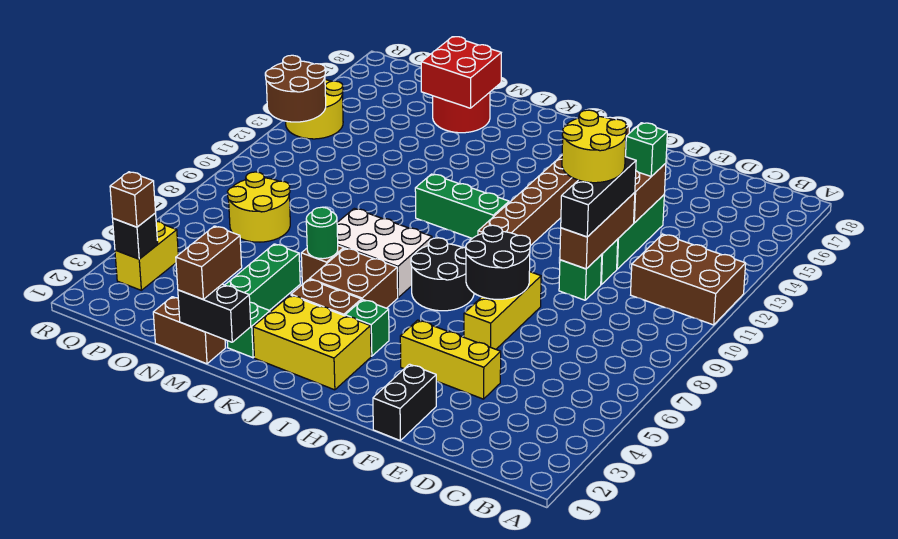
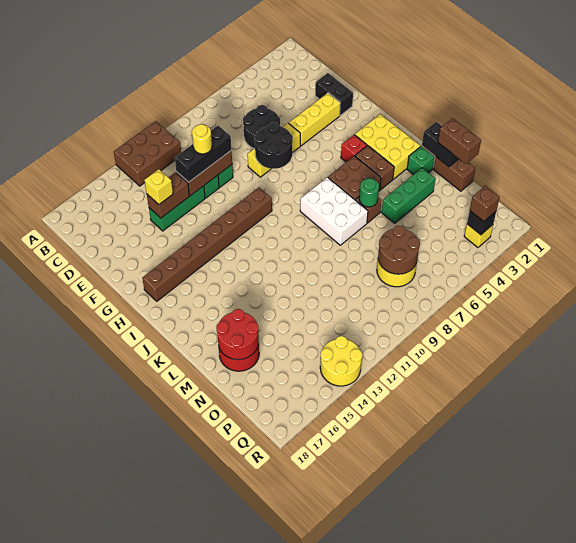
brown brick A11:C12 level 1 -> brown brick A11:B13 level 1
yellow brick E4:G4 level 1 -> yellow brick F3:F5 level 1
yellow round brick E11:F12 level 4 -> yellow round brick E11 level 4
green brick E14 level 3 -> yellow brick E14 level 3
black brick F1:F2 level 1 -> black brick E2:F2 level 1
black round brick H7:I8 level 1 -> black round brick D6:E7 level 1
green brick I4 level 1 -> red brick I4 level 1
green brick I11:K11 level 1 -> none
brown brick M1:M2 level 3 -> brown brick M1:N1 level 3
red brick M16:N17 level 2 -> red round brick M16:N17 level 2
yellow brick Q3:Q4 level 1 -> yellow brick Q3 level 1
brown round brick Q12:R13 level 2 -> brown round brick O7:P8 level 2

